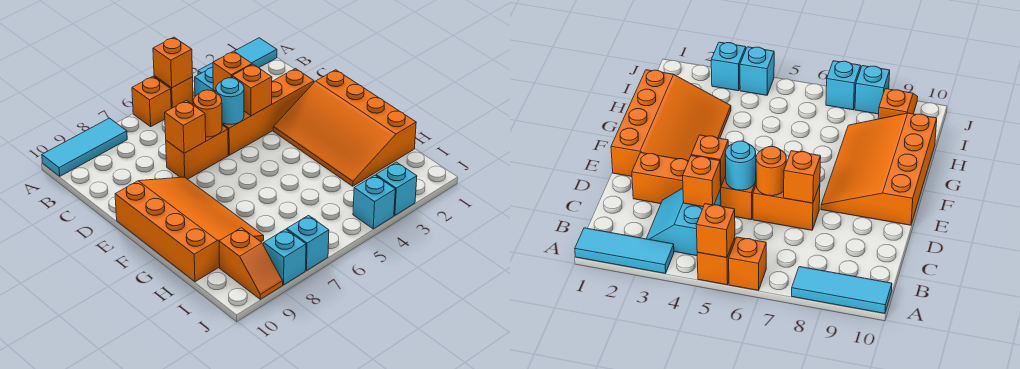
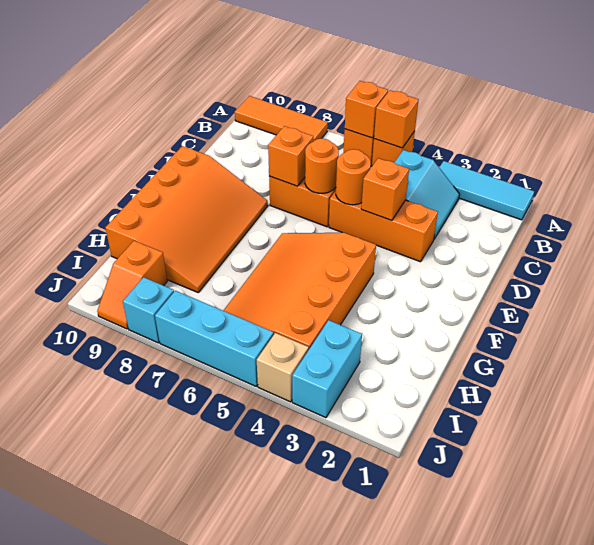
cyan tile A8:A10 level 1 -> orange tile A8:A10 level 1
orange brick C4 level 2 -> orange brick A6 level 2
orange brick D2:D5 level 1 -> orange brick D3:D5 level 1
cyan round brick D5 level 2 -> orange round brick D5 level 2
orange slope E1:H3 level 1 top 1 -> orange slope F4:I6 level 1 top 4
cyan brick J3 level 1 -> cyan brick I3:J3 level 1
cyan brick J4 level 1 -> tan brick J4 level 1
cyan brick J7 level 1 -> cyan brick J5:J7 level 1

